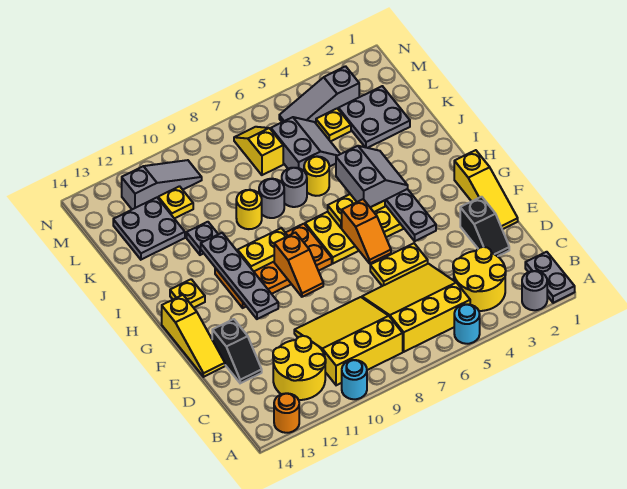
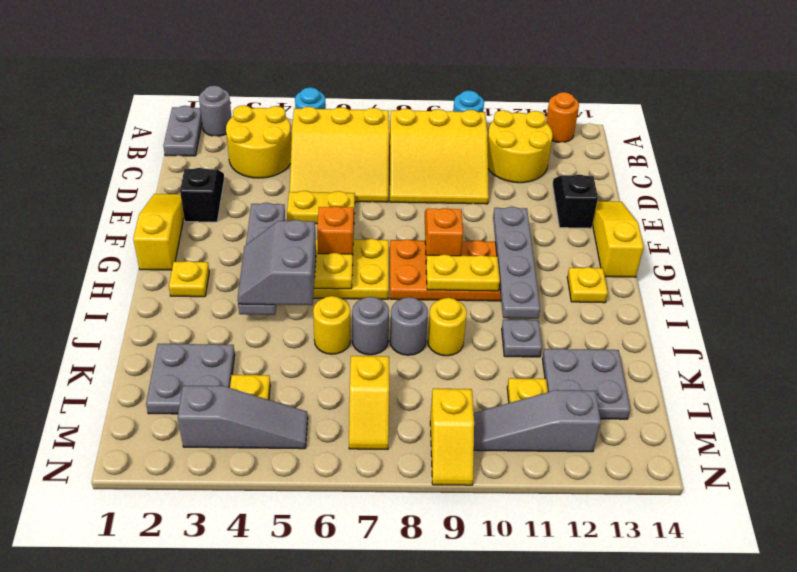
none -> yellow plate H2 level 1
grey slope K5:L6 level 1 top 6 -> none
none -> yellow slope M9:N9 level 1 top M

